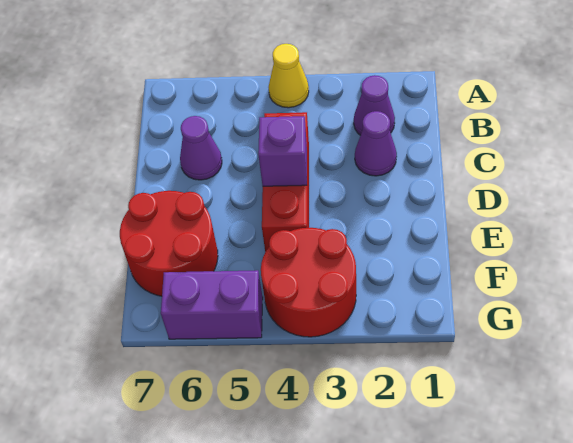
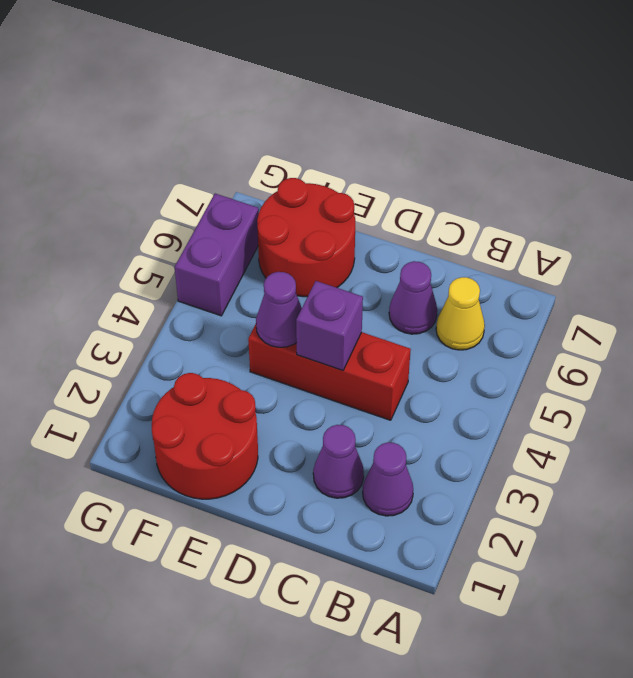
yellow cone A4 level 1 -> yellow cone B6 level 1
none -> purple cone E4 level 2
red round brick F3:G4 level 1 -> red round brick E1:F2 level 1

